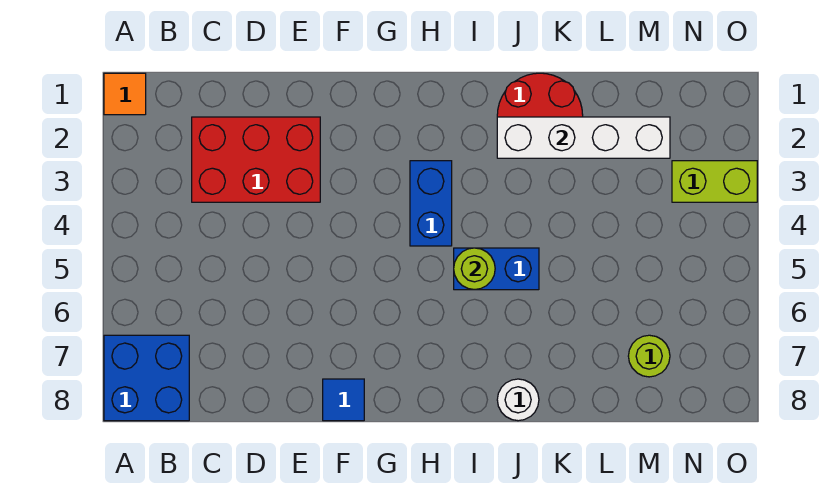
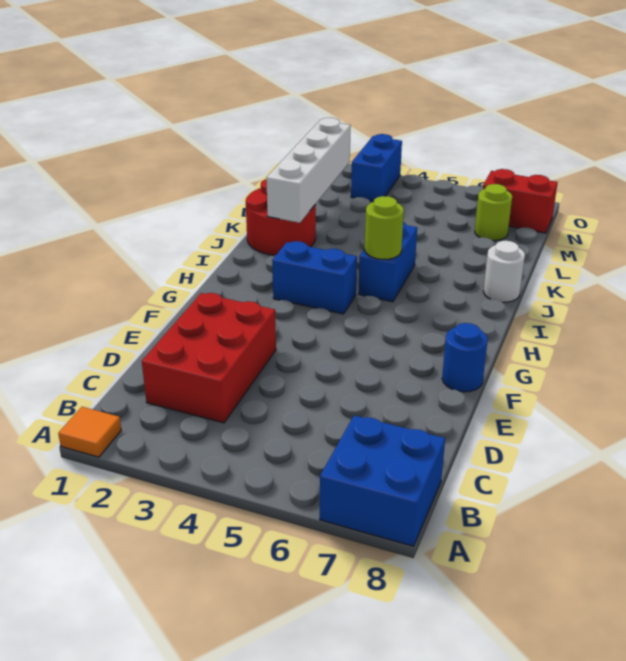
blue tile F8 level 1 -> blue round brick F8 level 1
lime brick N3:O3 level 1 -> blue brick N3:O3 level 1
none -> red brick N7:N8 level 1

